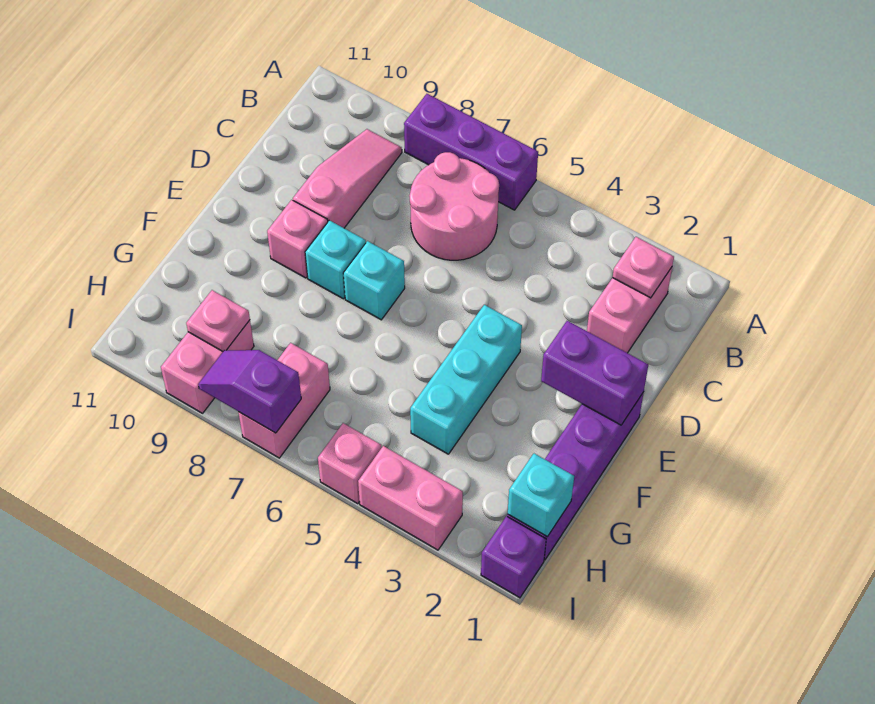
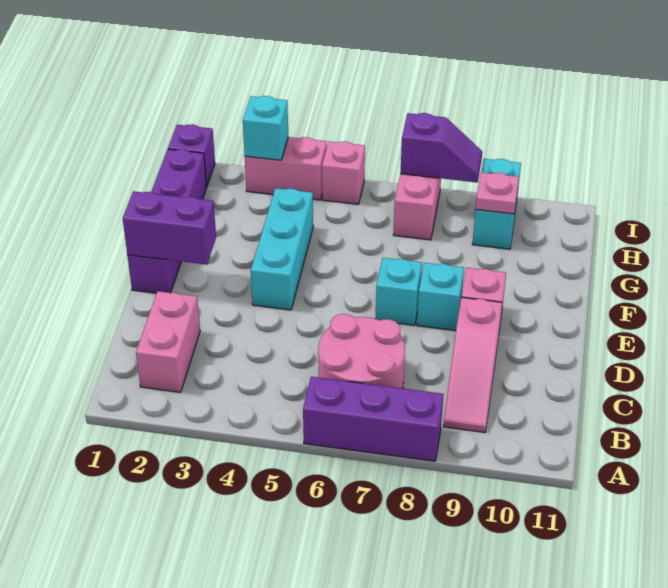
pink plate B2 level 2 -> none
cyan brick H1 level 2 -> cyan brick I3 level 2
pink brick H9:I9 level 1 -> cyan brick H9:I9 level 1

